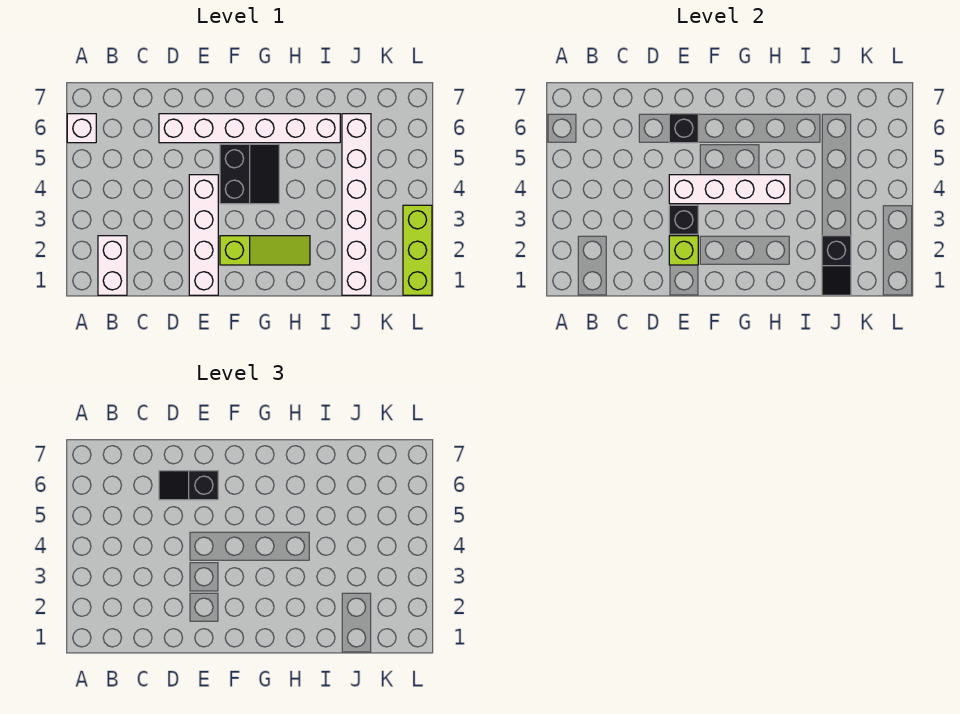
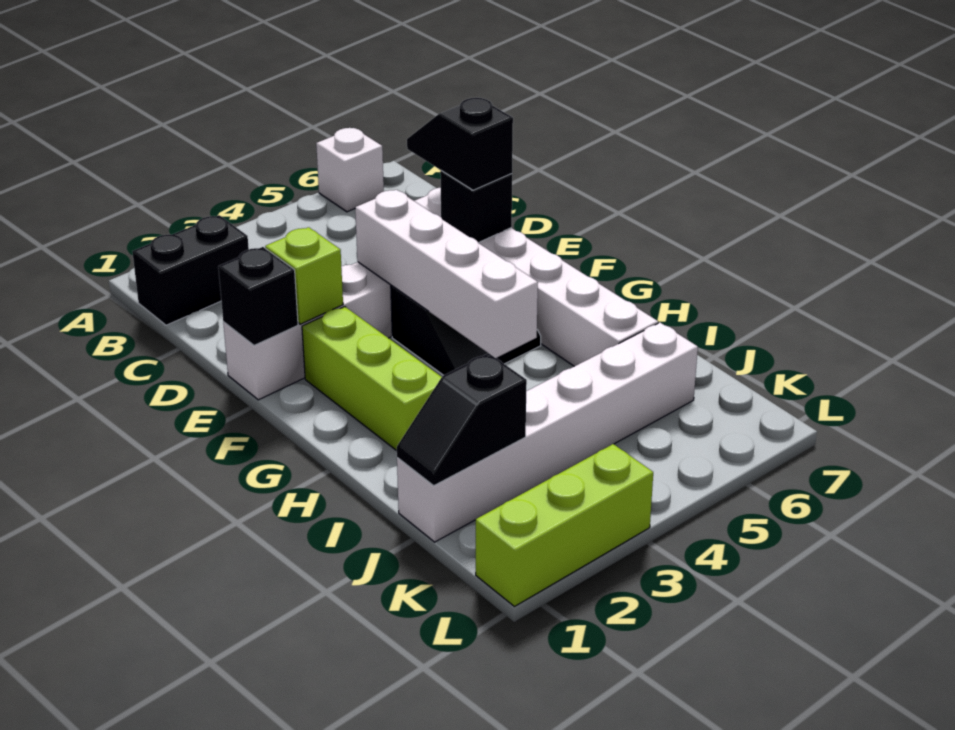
white brick B1:B2 level 1 -> black brick B1:B2 level 1
black brick E3 level 2 -> black brick E1 level 2
lime slope F2:H2 level 1 top F -> lime brick F2:H2 level 1

